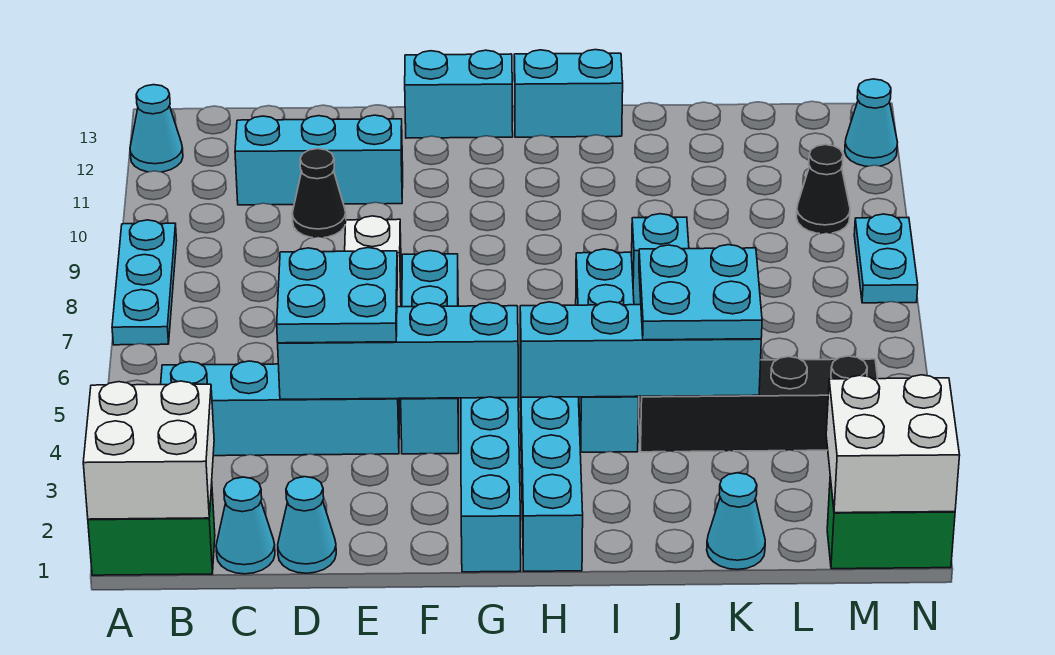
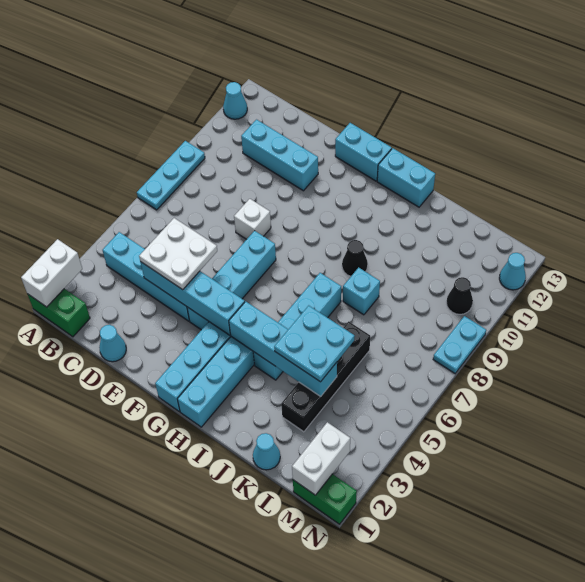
white brick A1:B2 level 2 -> white brick A1:A2 level 2
cyan cone C1 level 1 -> none
cyan plate D4:E5 level 3 -> white plate D4:E5 level 3
black cone D10 level 1 -> black cone I9 level 1
black brick J4:M4 level 1 -> black brick K3:K6 level 1
white brick M1:N2 level 2 -> white brick M1:M2 level 2

